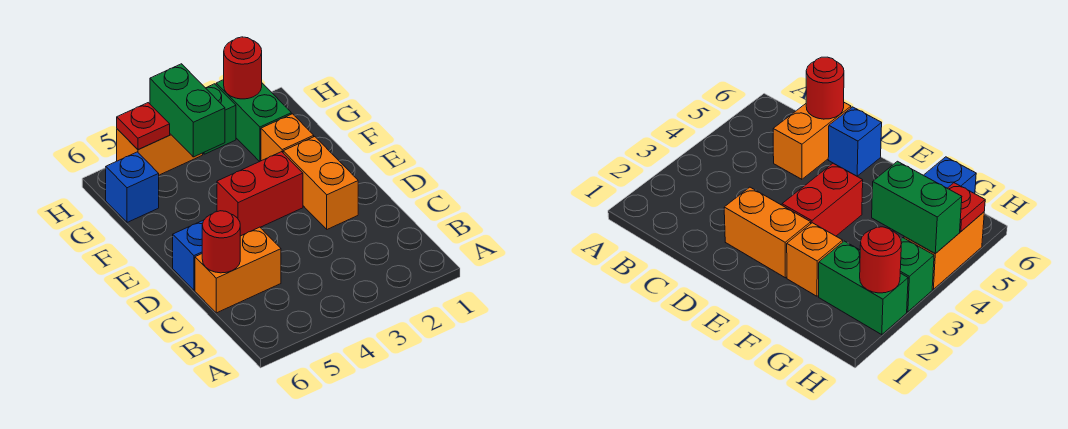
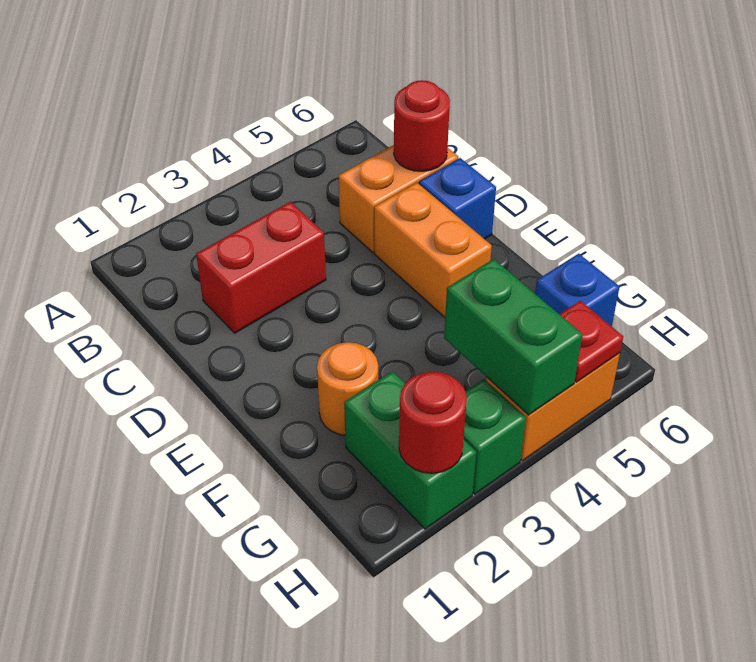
orange brick D2:E2 level 1 -> orange brick D5:E5 level 1
red brick E3:E4 level 1 -> red brick C2:C3 level 1
orange brick F2 level 1 -> orange round brick F2 level 1

